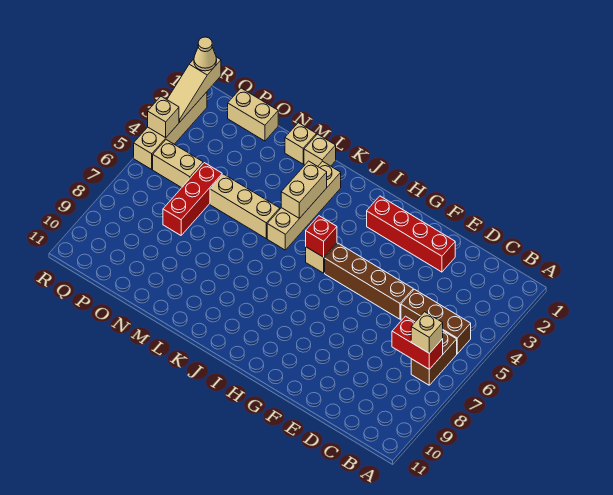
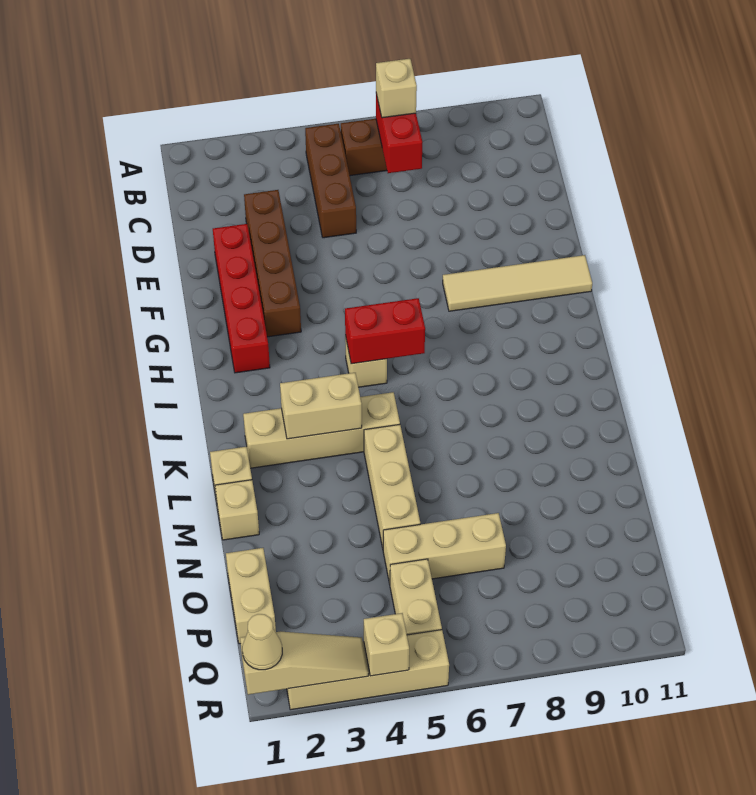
brown brick E5:H5 level 1 -> brown brick D3:G3 level 1
none -> tan tile G8:G11 level 1
red brick I5 level 2 -> red brick I5:I6 level 2
red brick O5:O7 level 1 -> tan brick O5:O7 level 1

